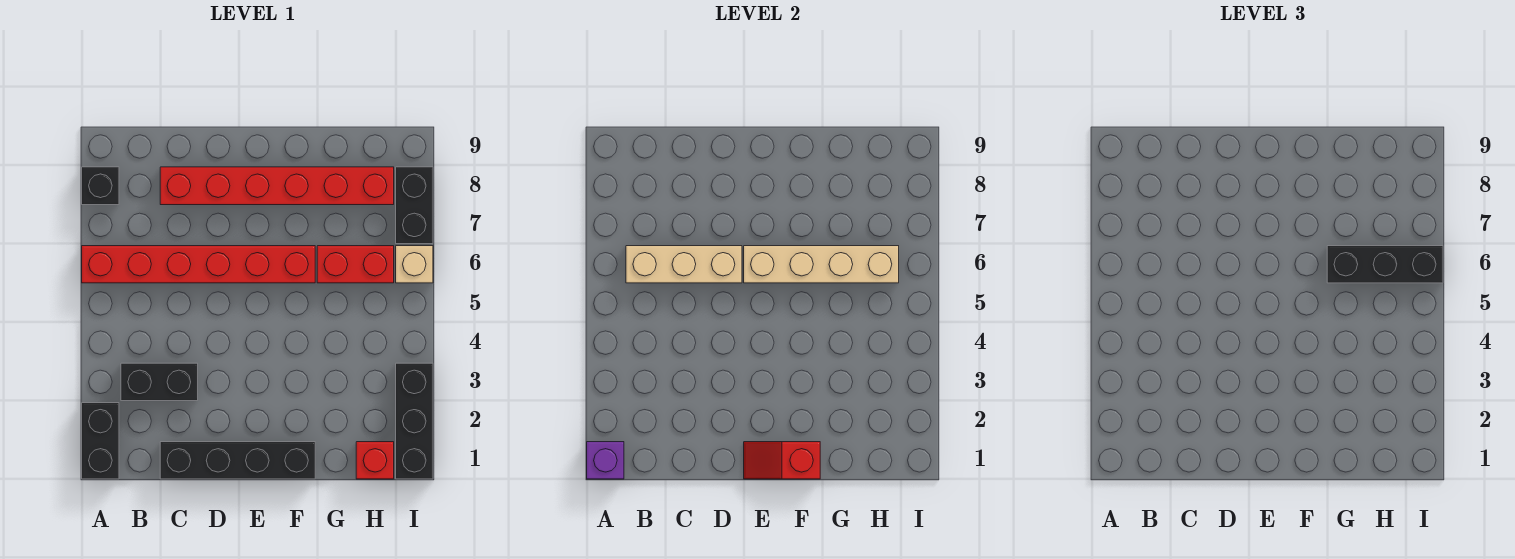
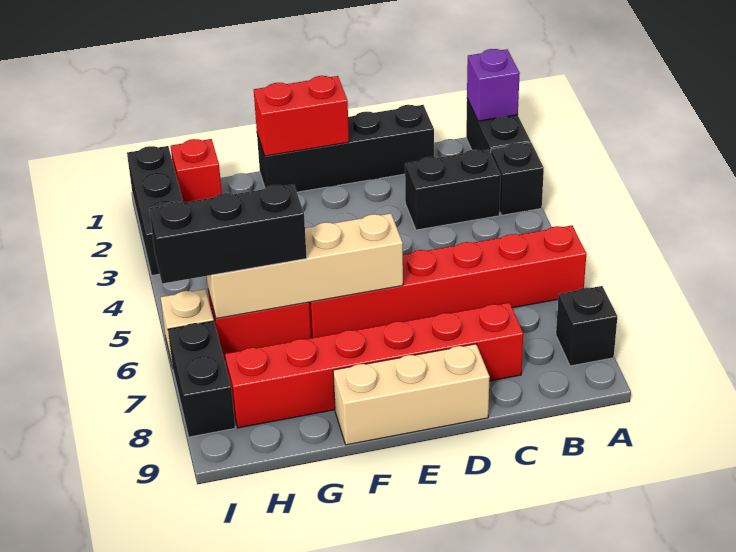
none -> black brick A3 level 1
tan brick B6:D6 level 2 -> tan brick D9:F9 level 1
red slope E1:F1 level 2 top F -> red brick E1:F1 level 2

